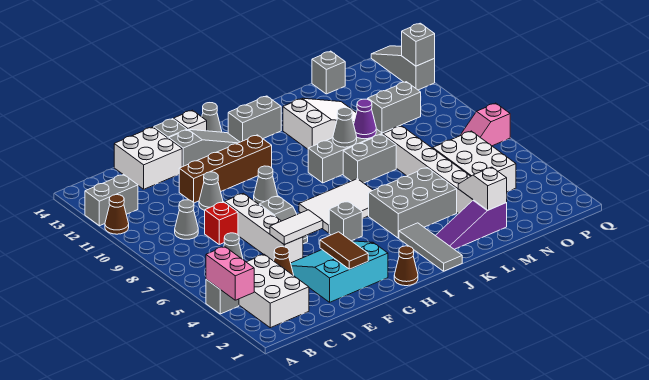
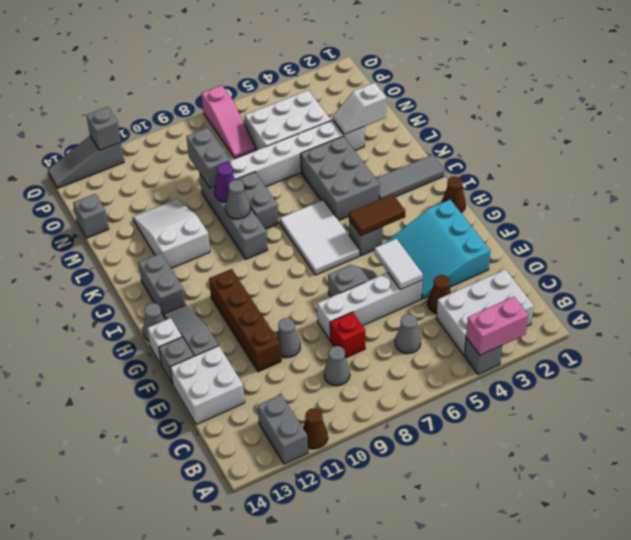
brown tile F2:F3 level 2 -> brown tile H4:H5 level 2
grey cone G9 level 1 -> none
purple slope K2:M2 level 1 top M -> none
pink slope P7:Q7 level 1 top Q -> pink slope O7:Q7 level 1 top Q

